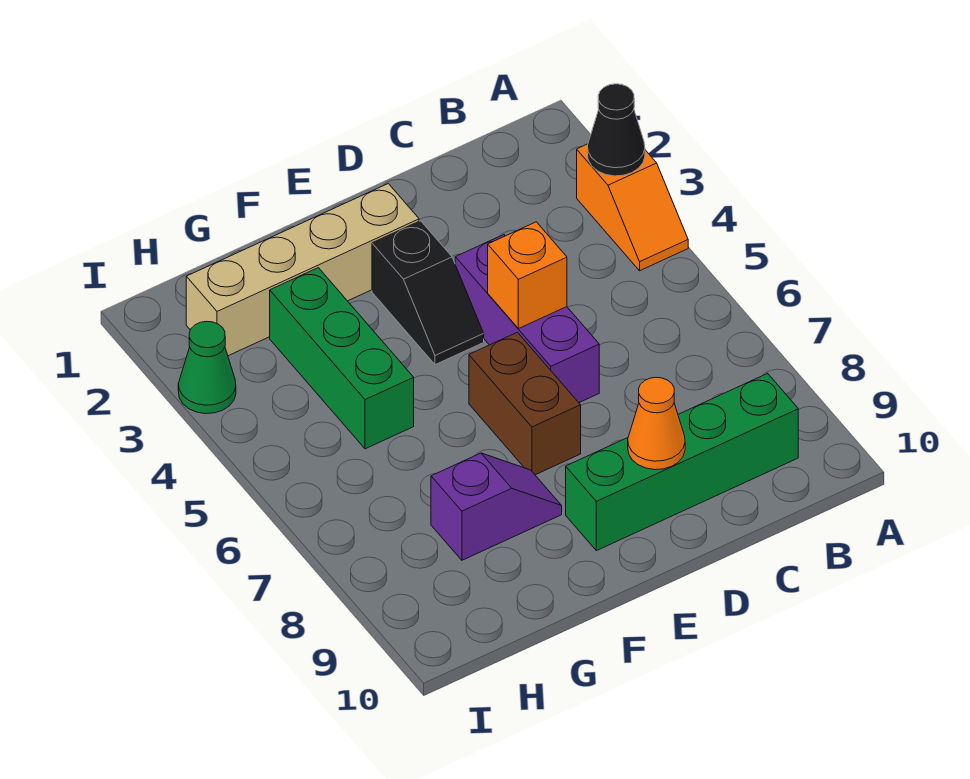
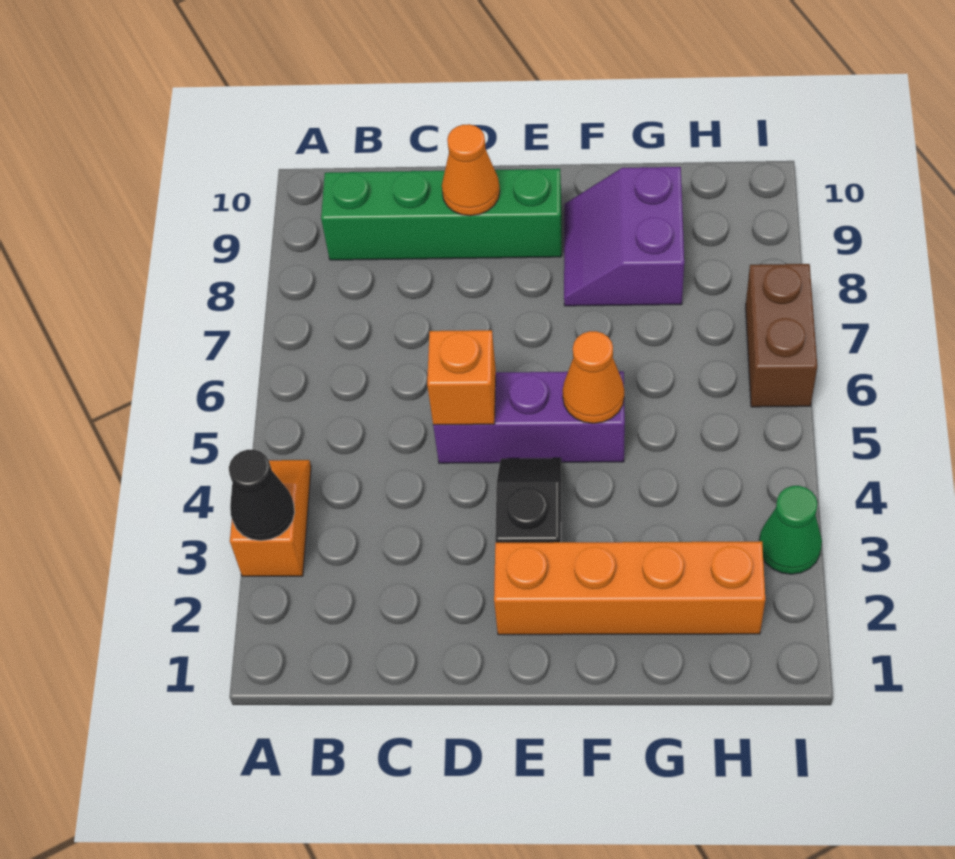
purple brick D4:D6 level 1 -> purple brick D5:F5 level 1
tan brick E2:H2 level 1 -> orange brick E2:H2 level 1
brown brick E6:E7 level 1 -> brown brick I6:I7 level 1
none -> orange cone F5 level 2
purple slope F8:G8 level 1 top G -> purple slope F8:G9 level 1 top G
green brick G3:G5 level 1 -> none

